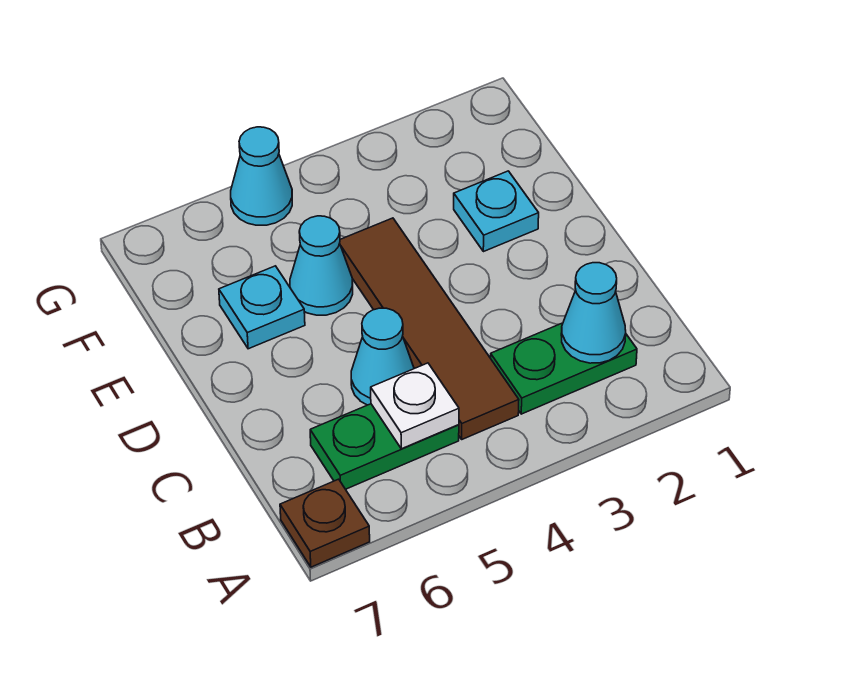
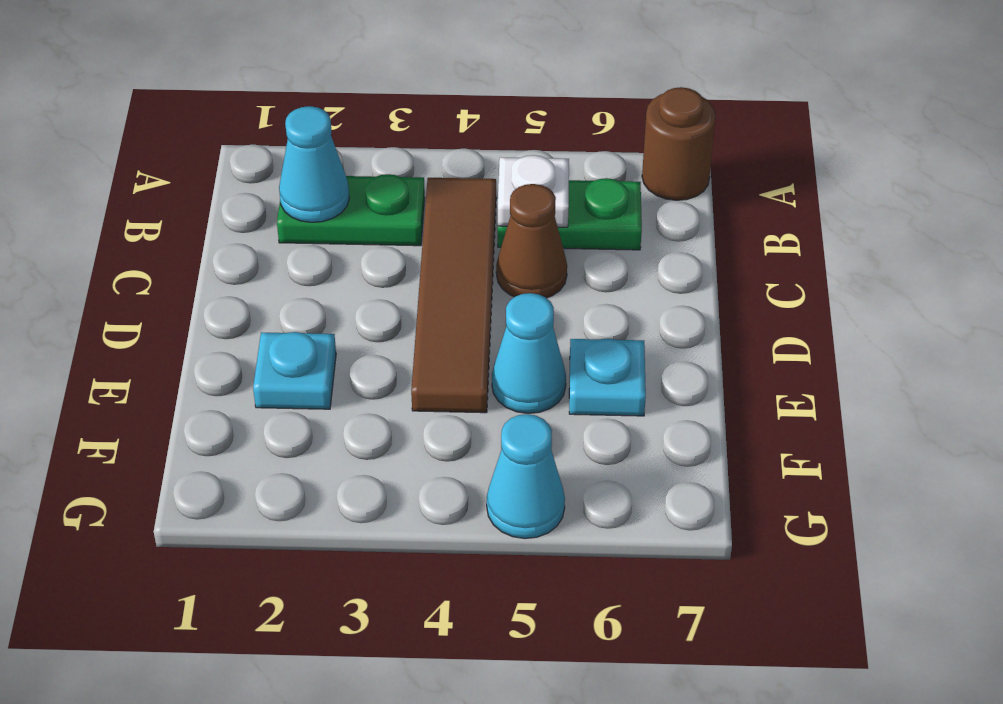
brown plate A7 level 1 -> brown round brick A7 level 1
cyan cone C5 level 1 -> brown cone C5 level 1

